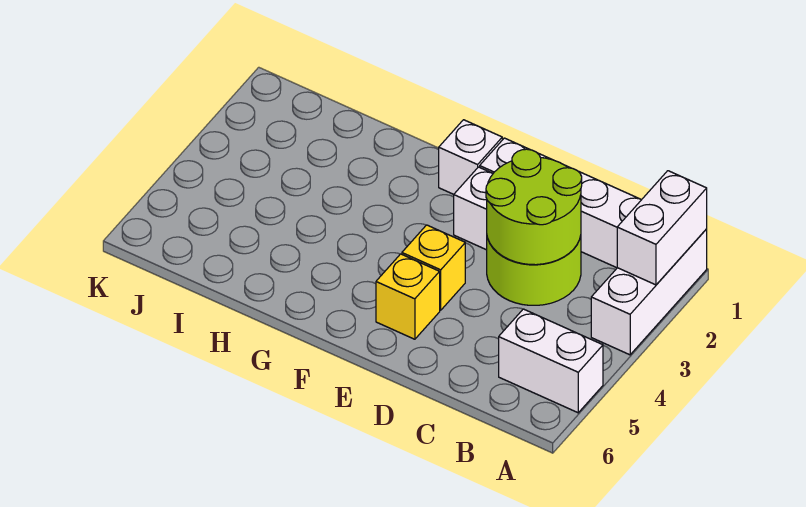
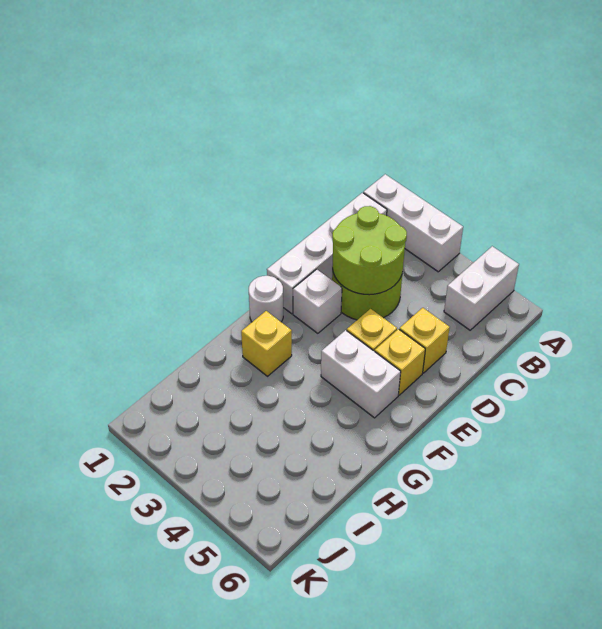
white brick A1:A2 level 2 -> white brick F4:F5 level 1
none -> yellow brick D5 level 1
white brick F1 level 1 -> white round brick F1 level 1
none -> yellow brick G2 level 1

